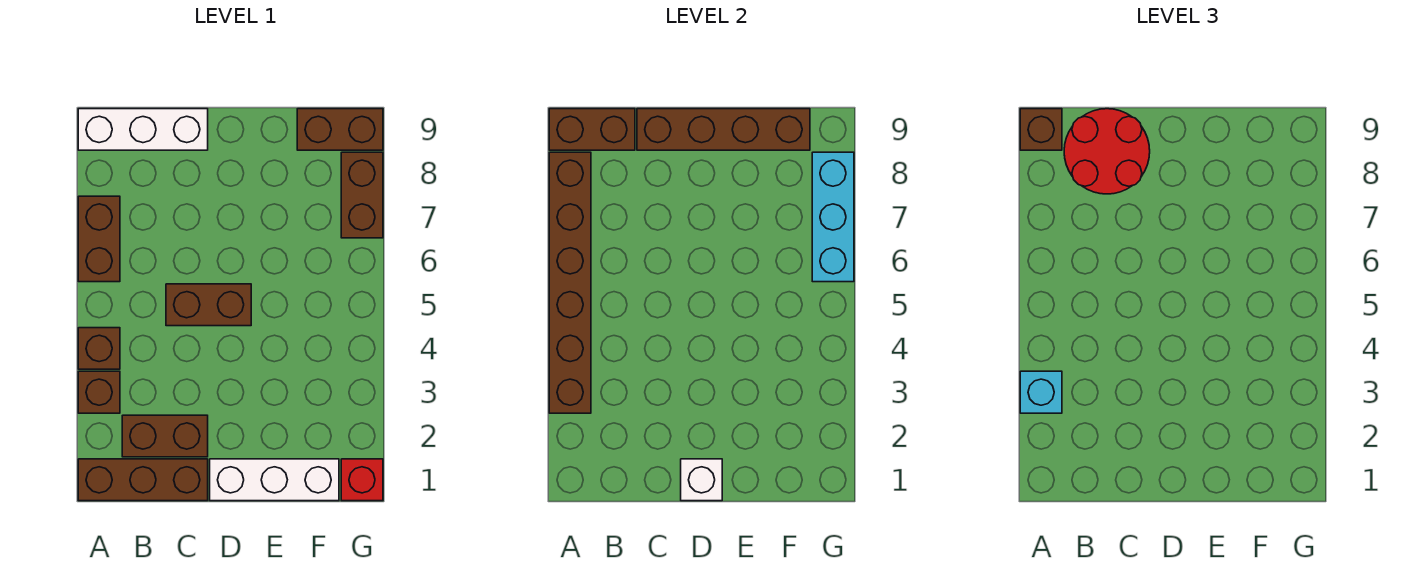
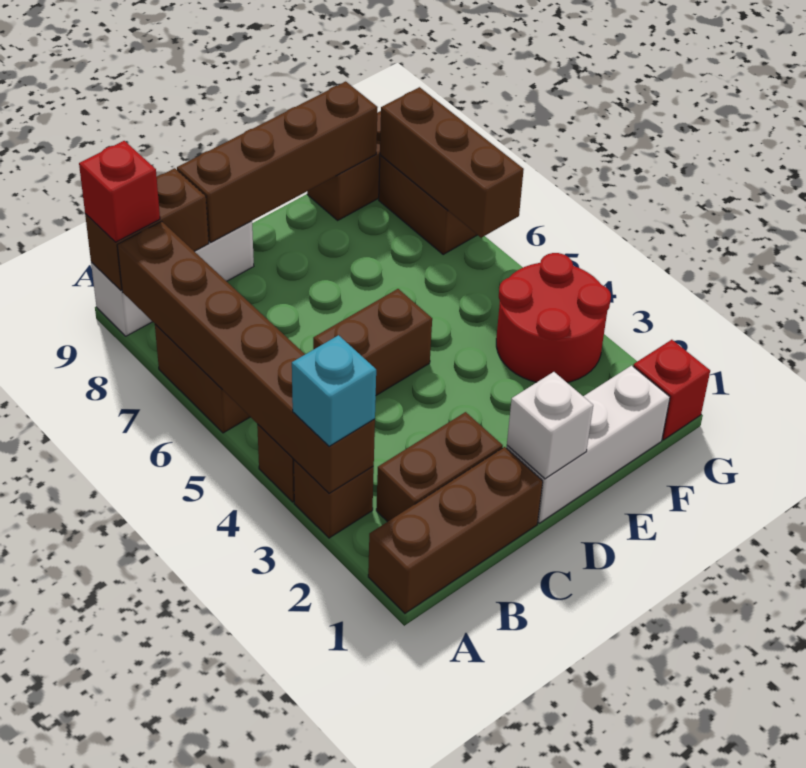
brown brick A9 level 3 -> red brick A9 level 3
red round brick B8:C9 level 3 -> red round brick F3:G4 level 1
cyan brick G6:G8 level 2 -> brown brick G6:G8 level 2

